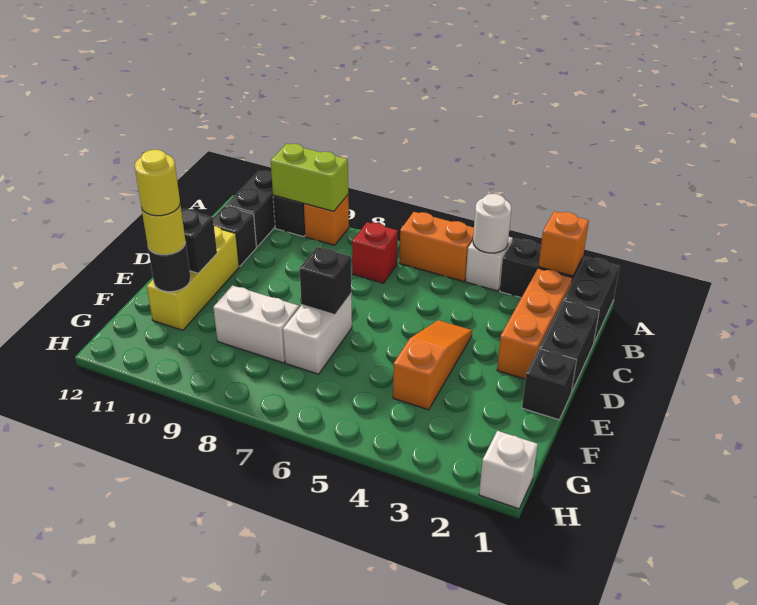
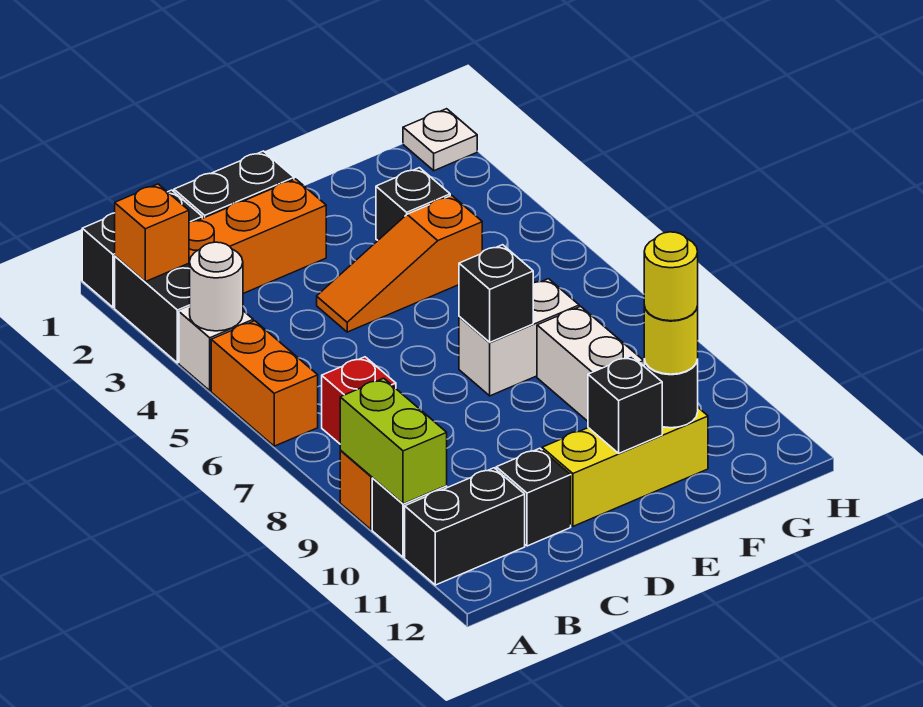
black brick E1 level 1 -> black brick F3 level 1
white brick H1 level 1 -> white plate H1 level 1

